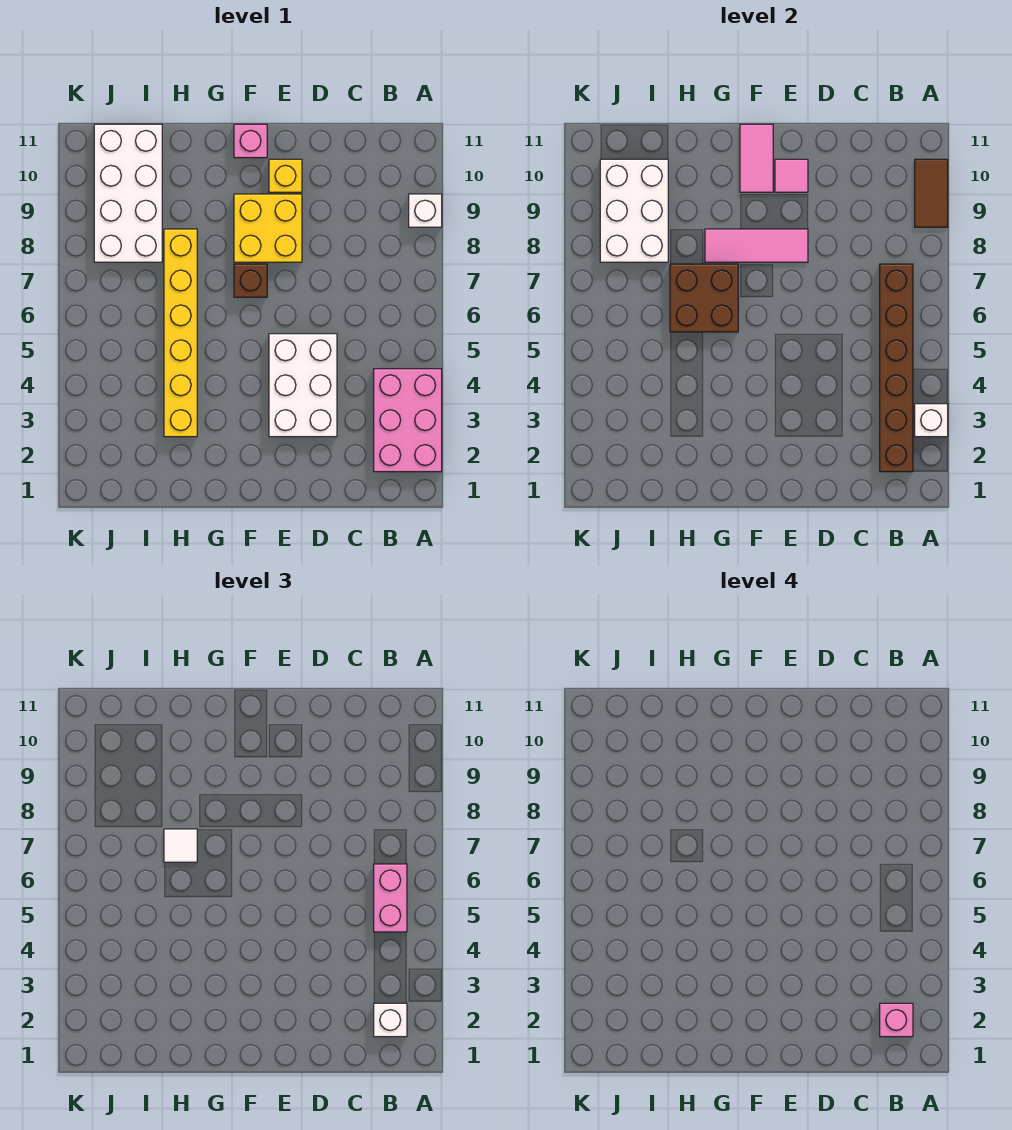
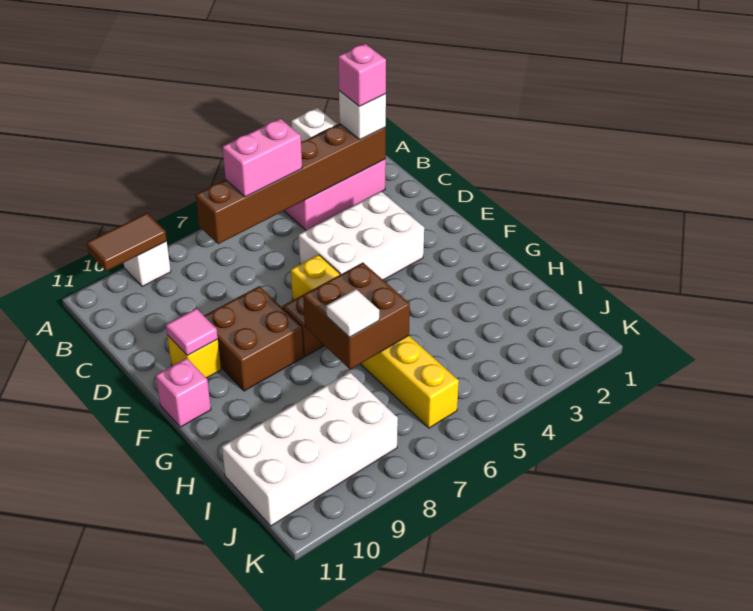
yellow brick E8:F9 level 1 -> brown brick E8:F9 level 1
pink tile E8:G8 level 2 -> none
pink tile F10:F11 level 2 -> none
yellow brick H3:H8 level 1 -> yellow brick E6:J6 level 1
white brick I8:J10 level 2 -> none

